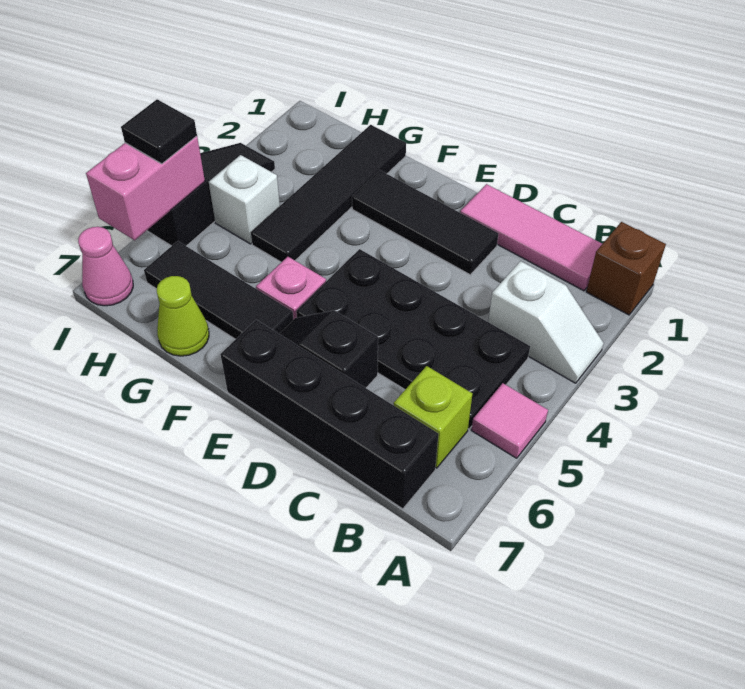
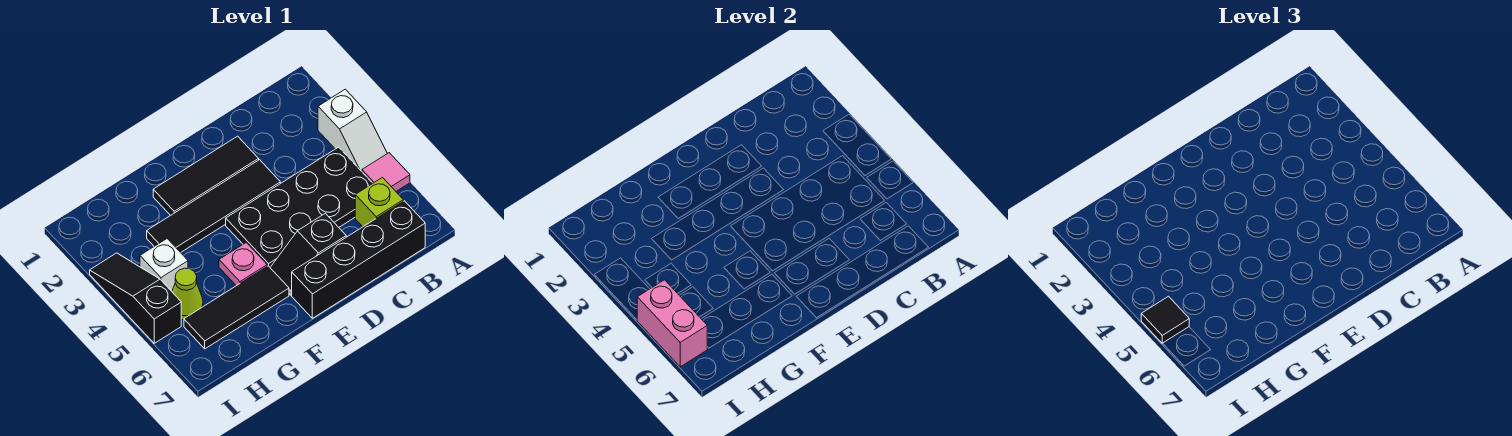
brown brick A1 level 1 -> none
white slope A3:B3 level 1 top B -> white slope A3:A4 level 1 top 3
pink tile B1:D1 level 1 -> none
black tile G1:G4 level 1 -> black tile D3:G3 level 1
lime cone G7 level 1 -> lime cone H5 level 1
pink cone I7 level 1 -> none

